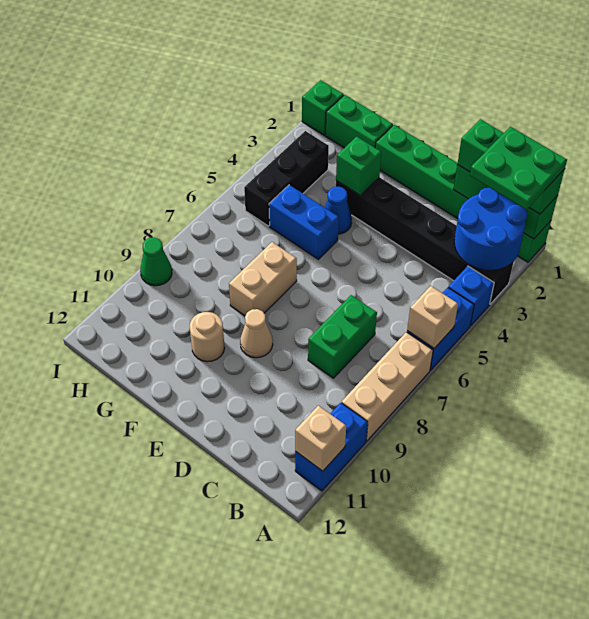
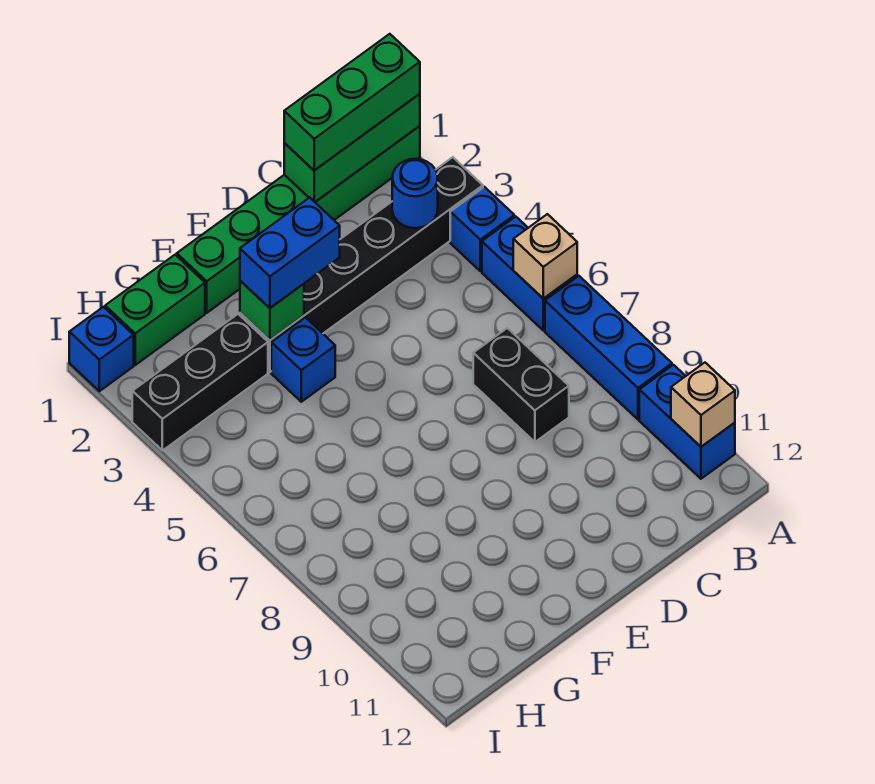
green plate A1:B2 level 4 -> none
blue round brick A2:B3 level 2 -> blue round brick B3 level 2
tan brick A7:A9 level 1 -> blue brick A7:A9 level 1
green brick C7:C8 level 1 -> black brick C7:C8 level 1
tan cone E9 level 1 -> none
blue cone F4 level 1 -> blue brick F4 level 1
blue brick F5:G5 level 1 -> blue brick E3:F3 level 3
tan brick F7:F8 level 1 -> none
tan round brick F10 level 1 -> none
black brick H3:H5 level 1 -> black brick G3:I3 level 1
green brick I1 level 1 -> blue brick I1 level 1
green cone I9 level 1 -> none

